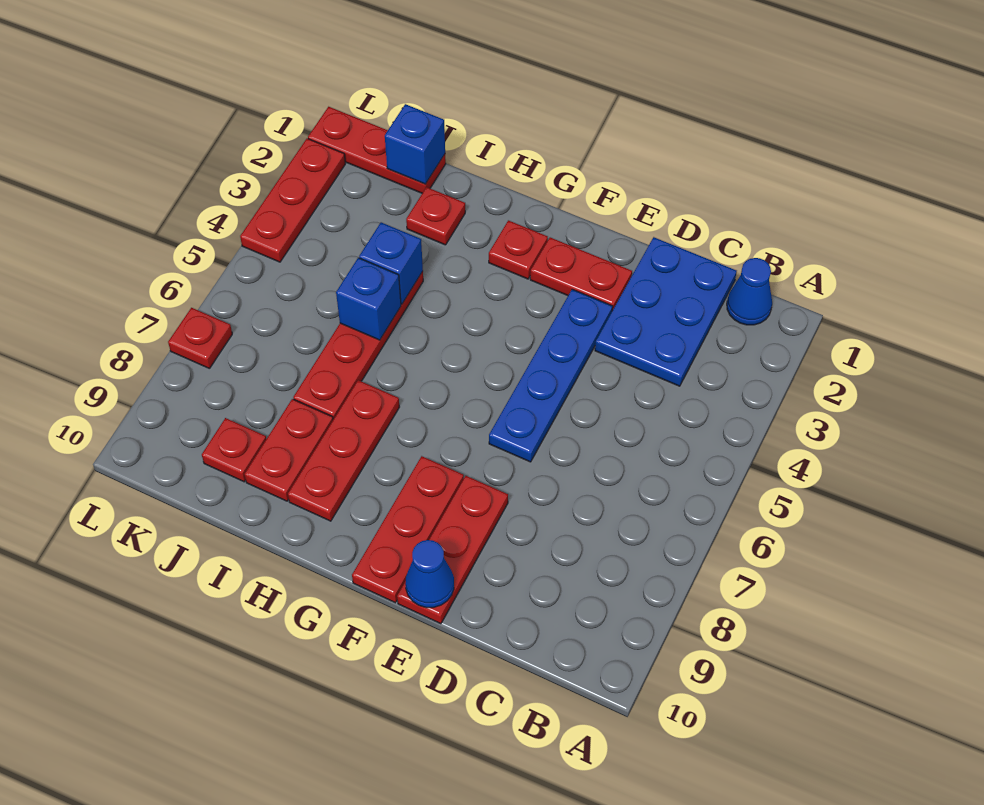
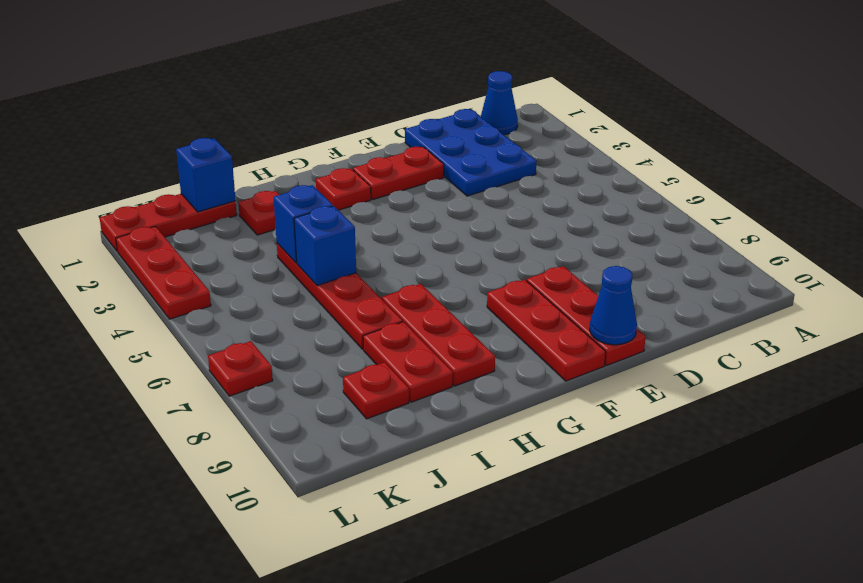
blue plate E3:E6 level 1 -> none

